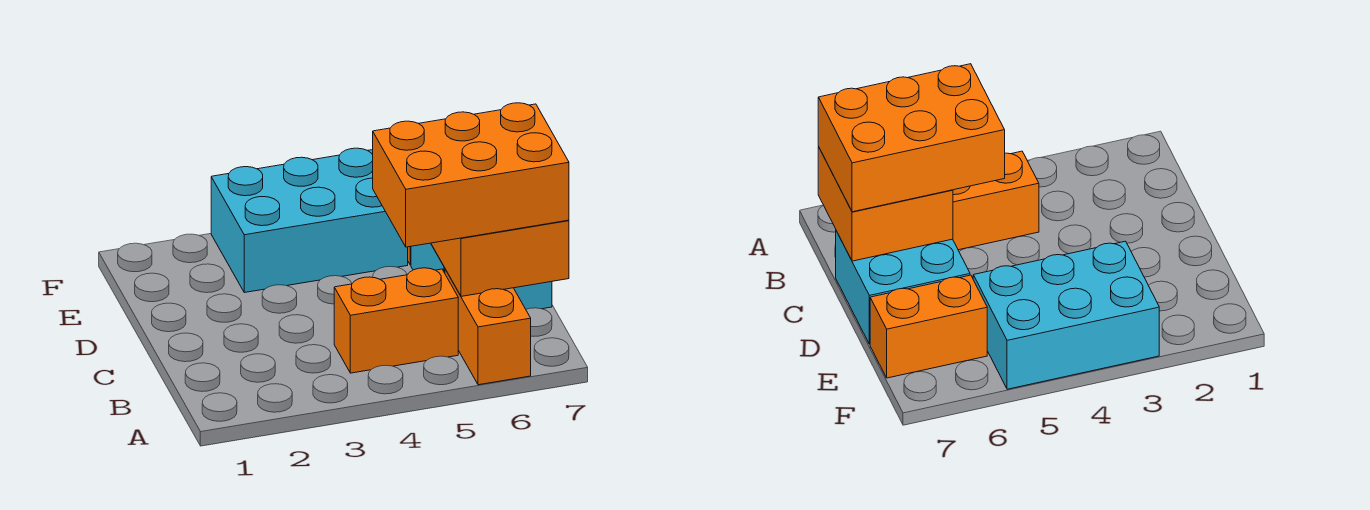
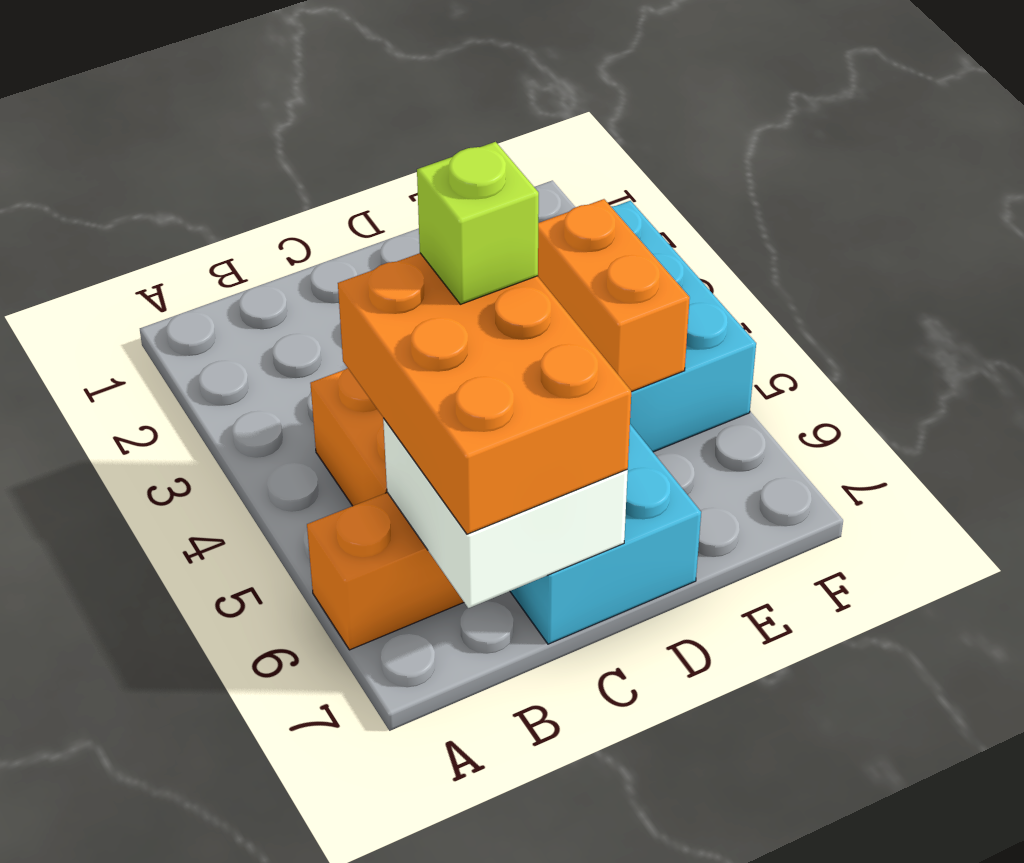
orange brick B6:C7 level 2 -> white brick B6:C7 level 2
none -> lime brick C5 level 4
orange brick E6:E7 level 1 -> orange brick E4:E5 level 2

